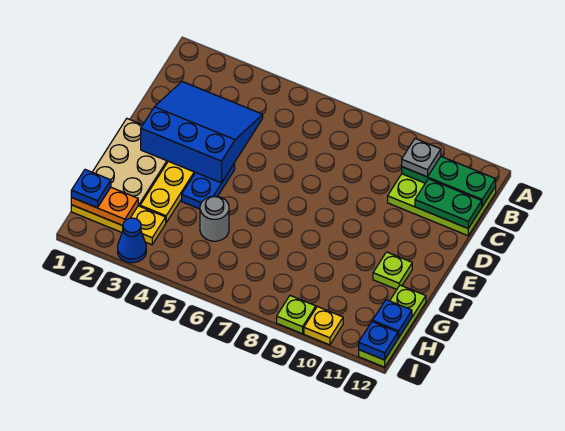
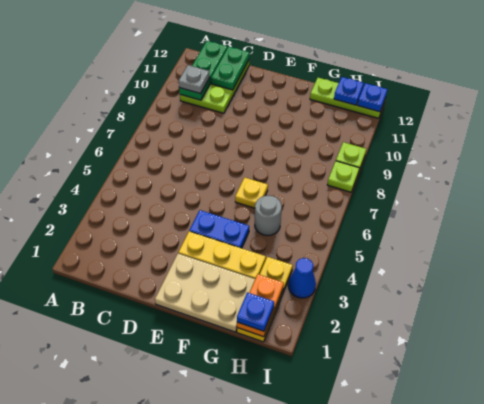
blue slope C2:E4 level 2 top E -> none
lime plate F11 level 1 -> lime plate I8 level 1
yellow plate I10 level 1 -> yellow plate F6 level 1

